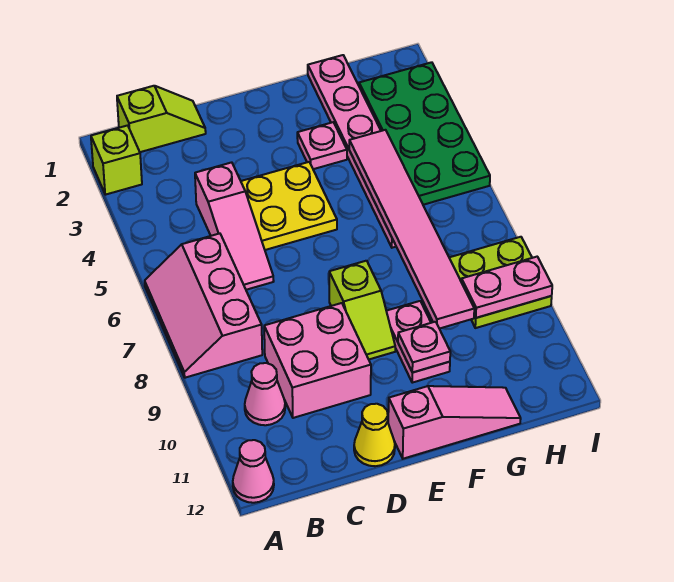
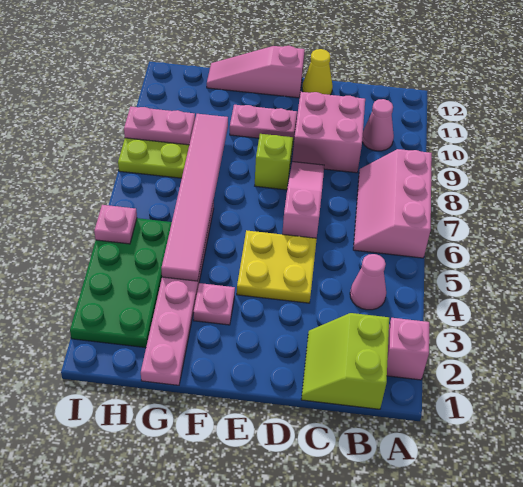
lime brick A2 level 1 -> pink brick A2 level 1
pink slope A6:B8 level 1 top B -> pink slope A6:B8 level 1 top A
pink cone A12 level 1 -> pink cone B4 level 1
lime slope B1:C1 level 1 top B -> lime slope B1:C2 level 1 top B
pink slope C4:C6 level 1 top 4 -> pink slope D6:D8 level 1 top 6
pink plate F9:F10 level 1 -> pink plate E10:F10 level 1
pink plate F10 level 2 -> pink plate I5 level 2

